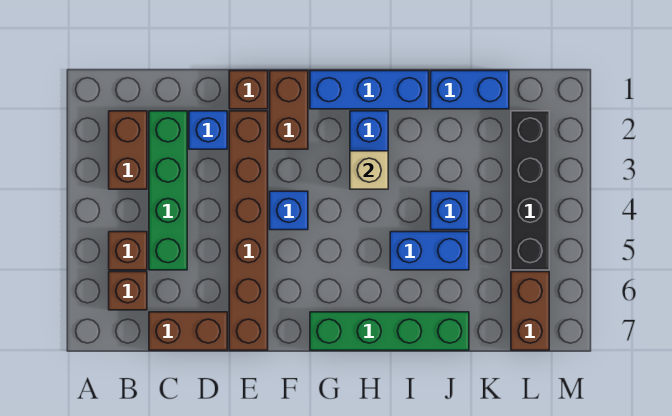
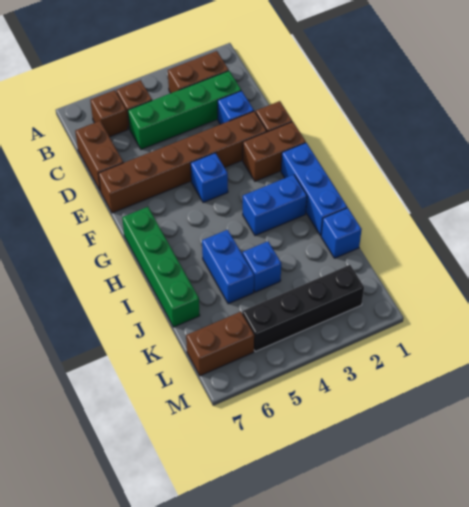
tan brick H3 level 2 -> none
blue brick J1:K1 level 1 -> blue brick J1 level 1

